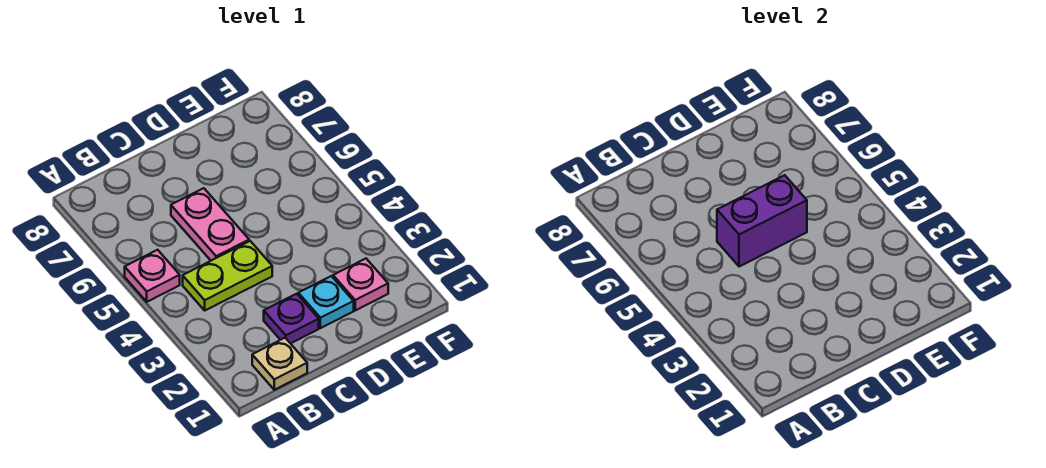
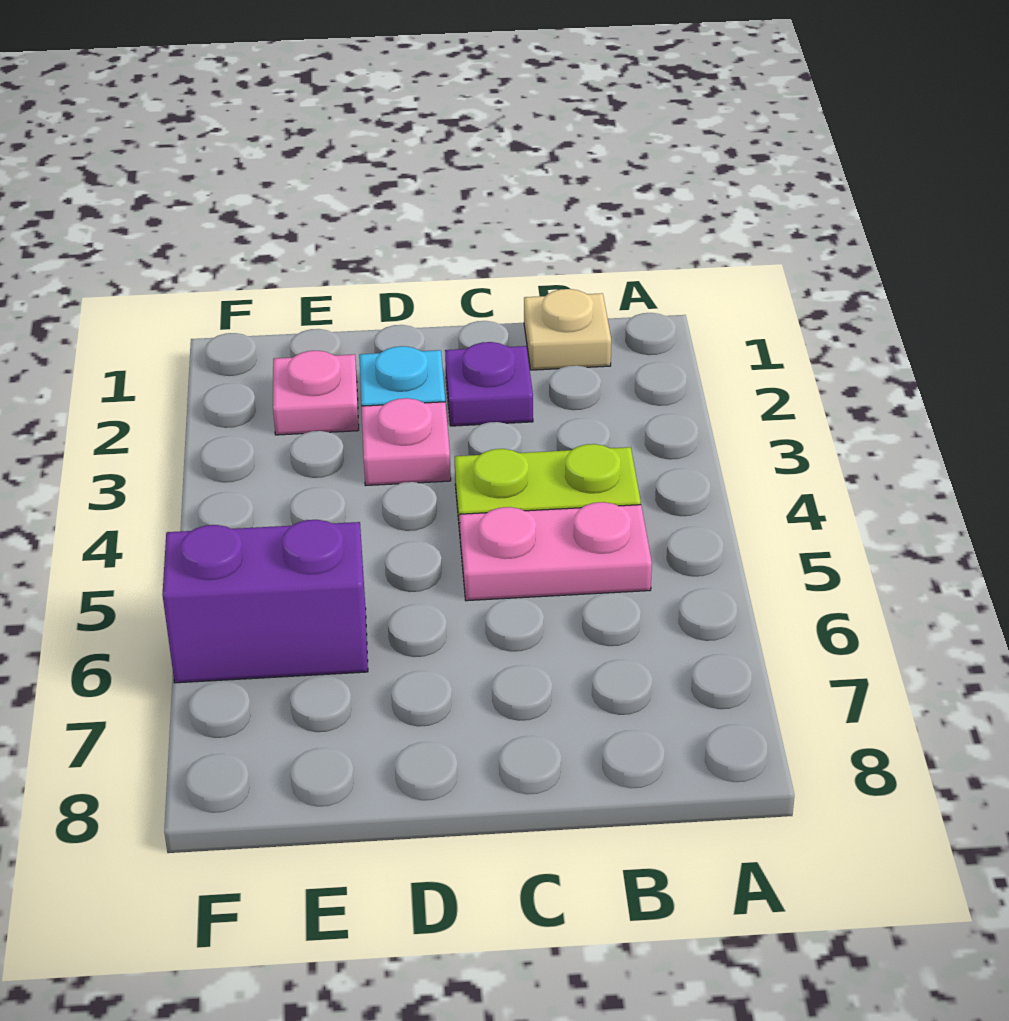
pink plate A5 level 1 -> pink plate D3 level 1
pink plate C5:C6 level 1 -> pink plate B5:C5 level 1
purple brick C5:D5 level 2 -> purple brick E6:F6 level 1

